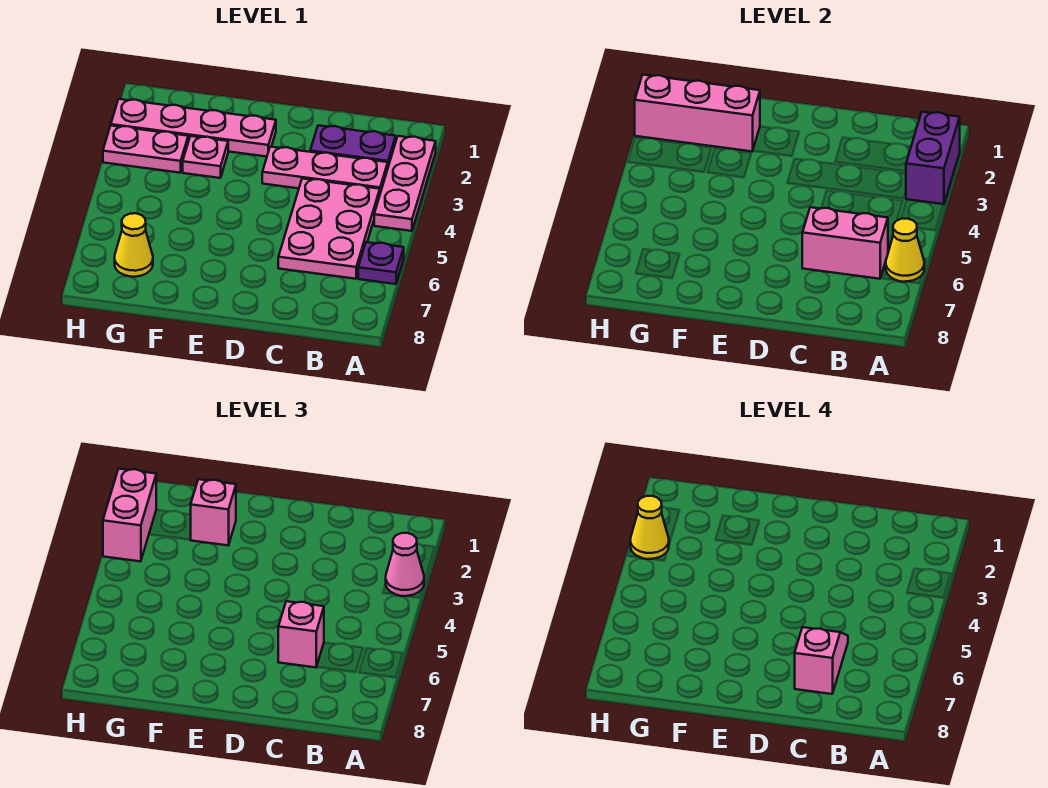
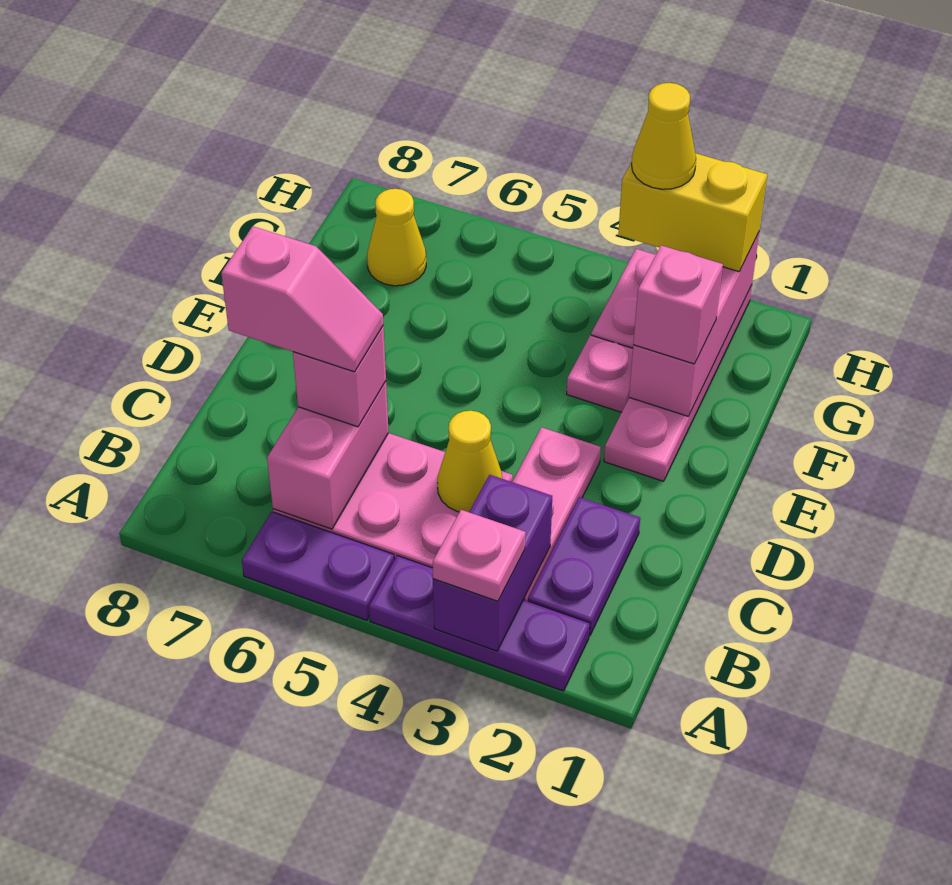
pink plate A2:A4 level 1 -> purple plate A2:A4 level 1
purple brick A2:A3 level 2 -> purple brick A3:B3 level 2
pink cone A3 level 3 -> pink plate A3 level 3
purple plate A6 level 1 -> purple plate A5:A6 level 1
yellow cone A6 level 2 -> yellow cone C4 level 2
pink brick H2:H3 level 3 -> yellow brick H2:H3 level 3

